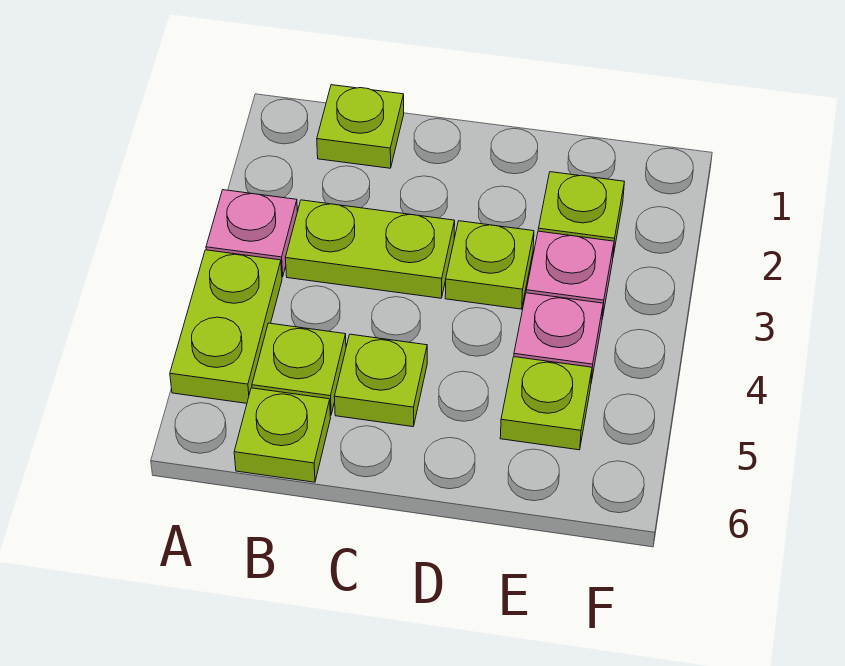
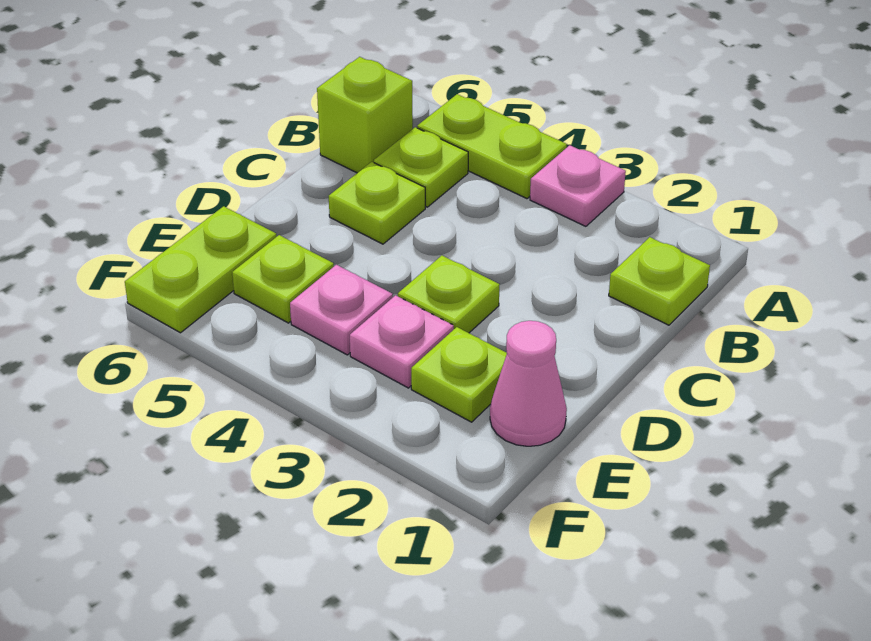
lime plate B3:C3 level 1 -> lime plate E6:F6 level 1
lime plate B6 level 1 -> lime brick B6 level 1
none -> pink cone E1 level 1

